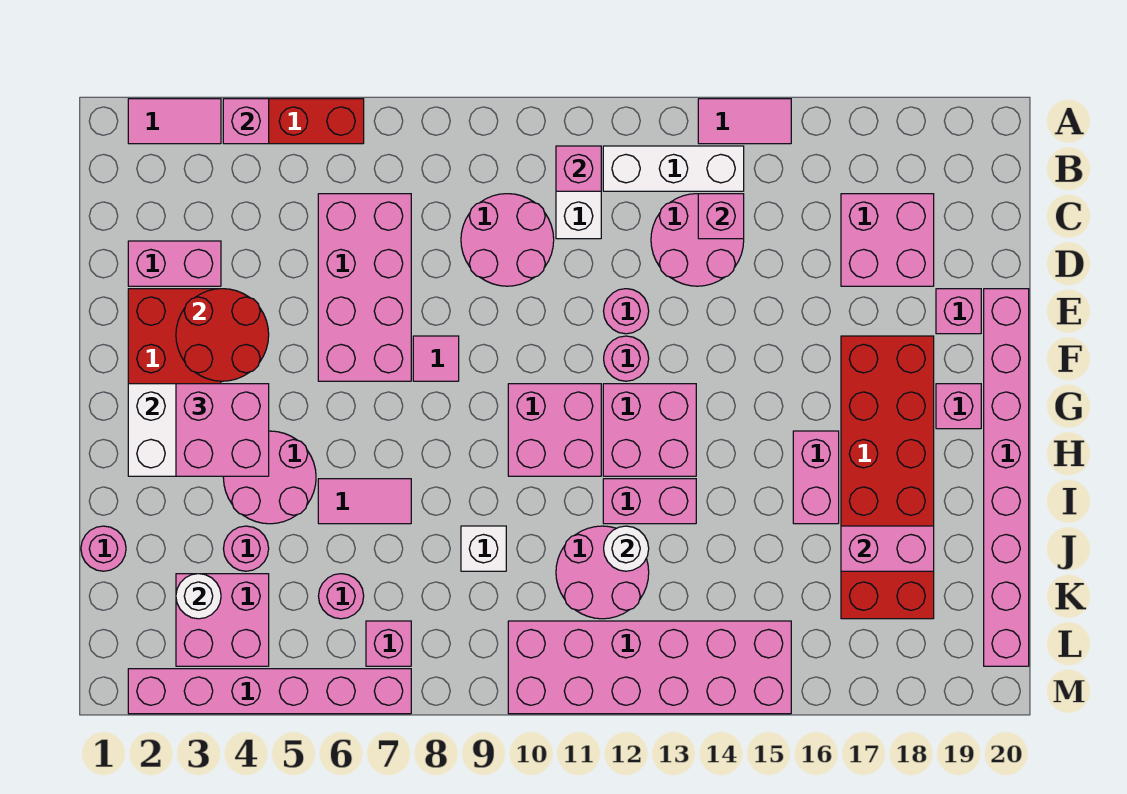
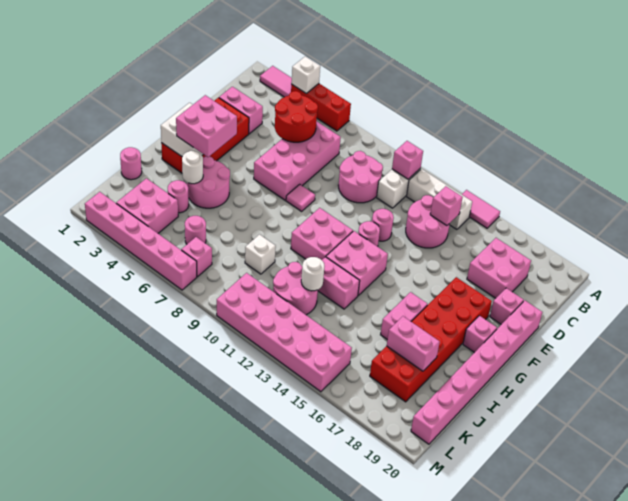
pink brick A4 level 2 -> white brick A4 level 2
red round brick E3:F4 level 2 -> red round brick C5:D6 level 2
pink tile I6:I7 level 1 -> none
white round brick K3 level 2 -> white round brick I4 level 2

